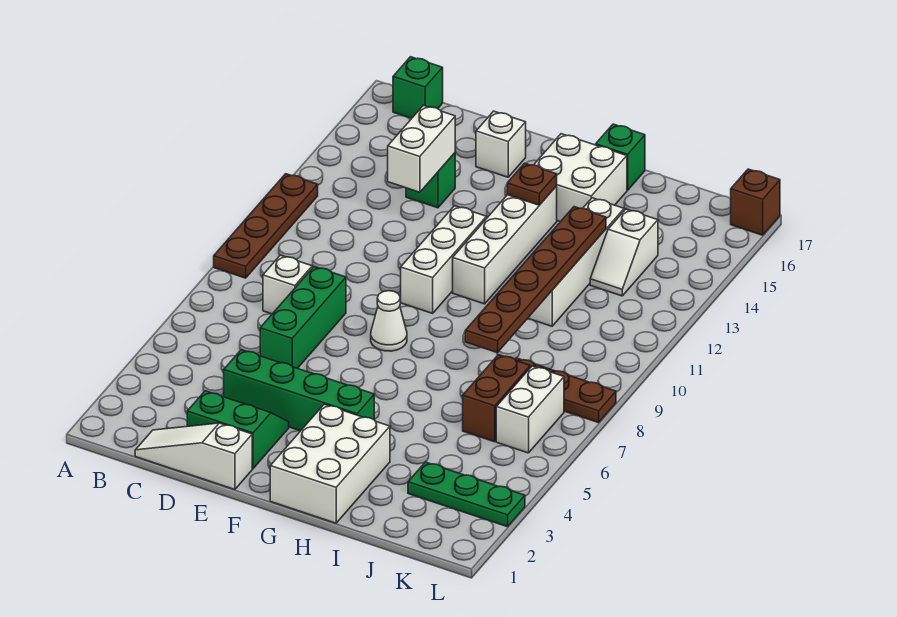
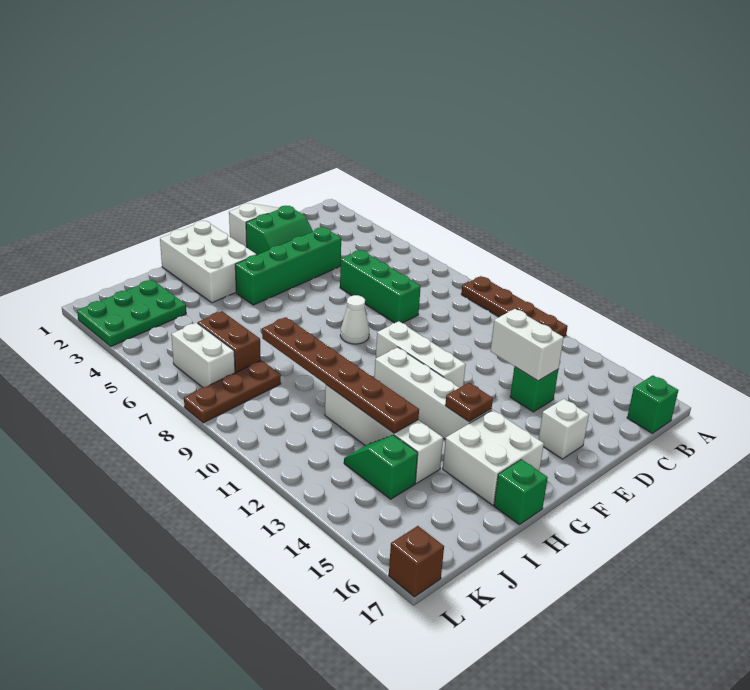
white brick C8 level 1 -> none
green plate J3:L3 level 1 -> green plate J2:L3 level 1
white slope J13:J14 level 1 top 14 -> green slope J13:J14 level 1 top 14

